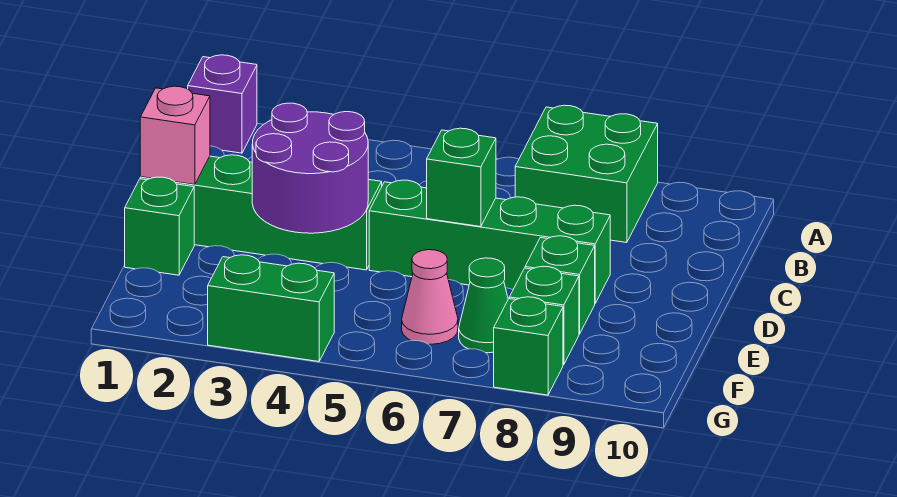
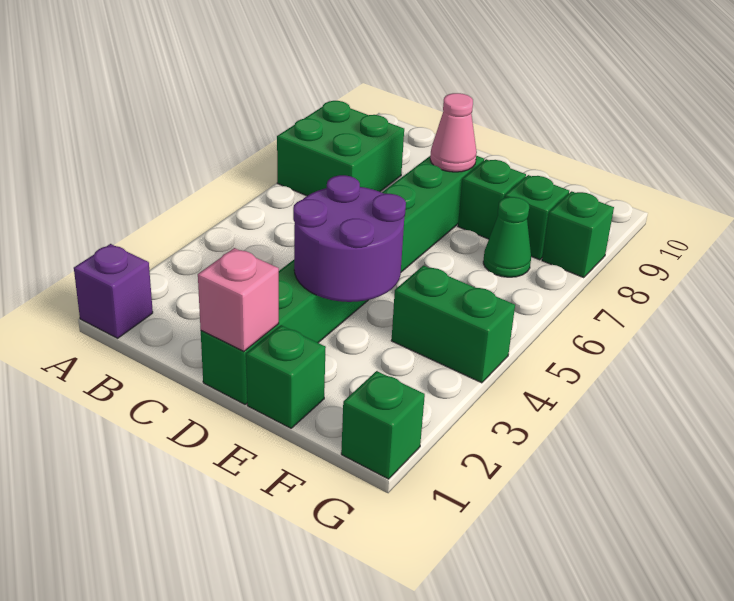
green brick D6 level 2 -> green brick G1 level 1
pink cone F6 level 1 -> pink cone D8 level 2
green brick G3:G4 level 1 -> green brick F4:G4 level 1

